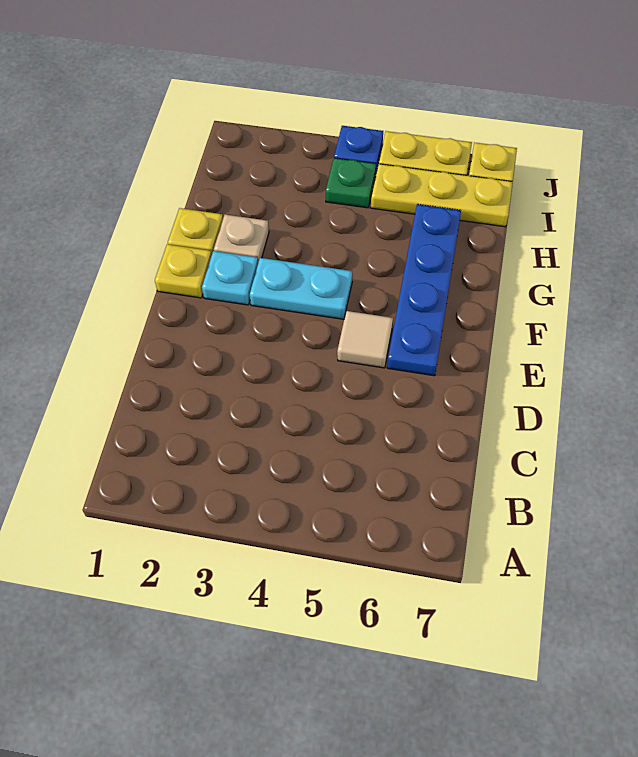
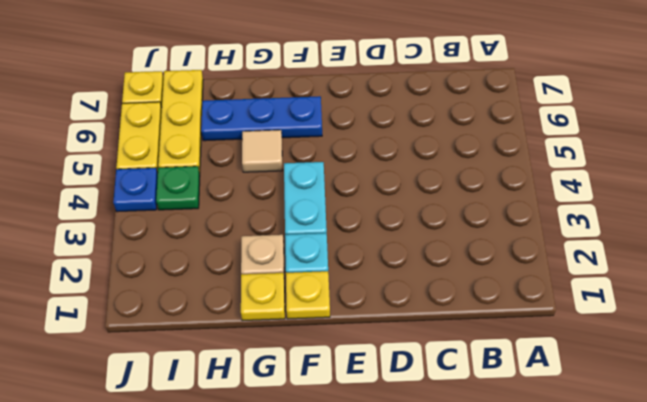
tan tile E5 level 1 -> tan tile G5 level 1
blue plate E6:H6 level 1 -> blue plate F6:H6 level 1

